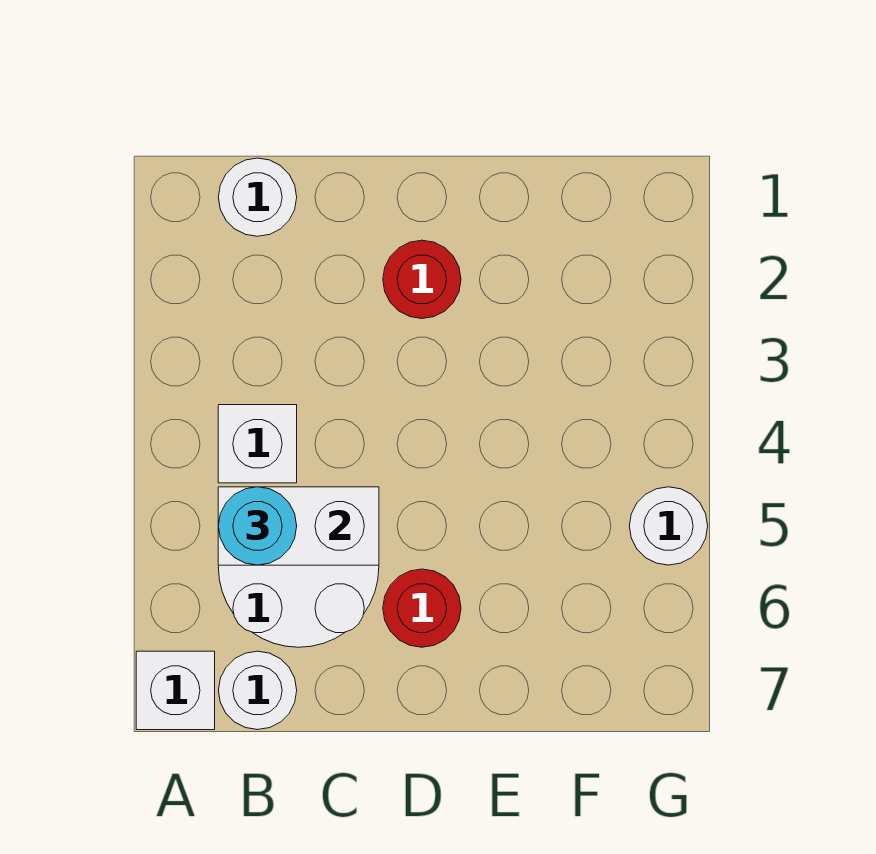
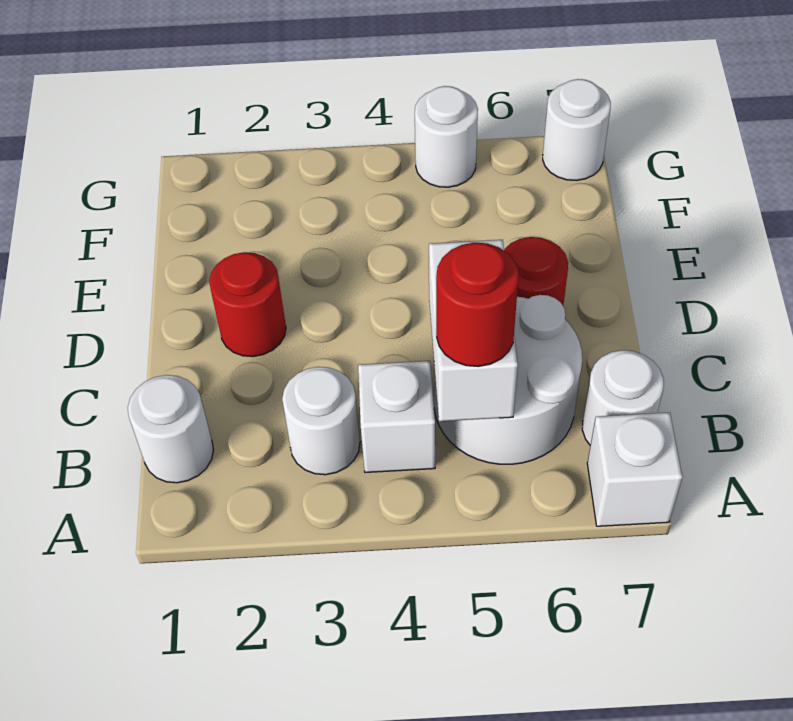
none -> white round brick B3 level 1
cyan round brick B5 level 3 -> red round brick B5 level 3
none -> white round brick G7 level 1

